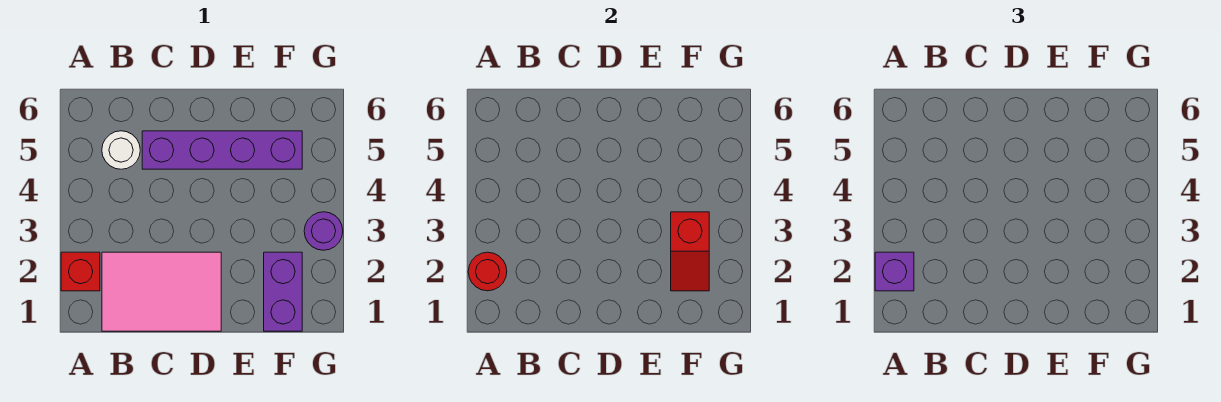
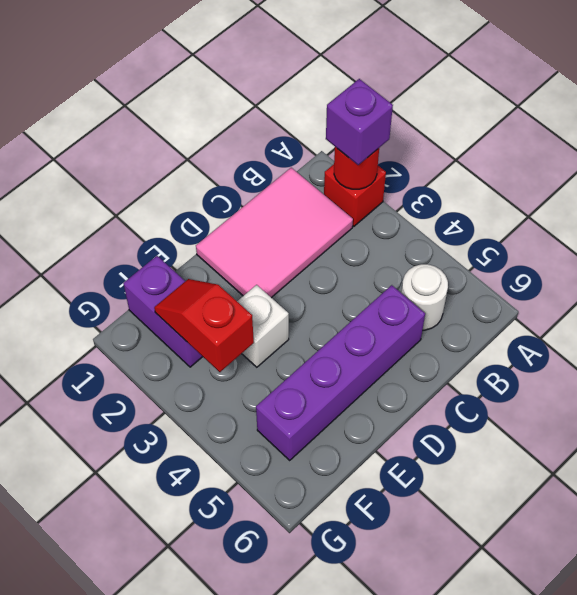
none -> white brick E3 level 1
purple round brick G3 level 1 -> none

